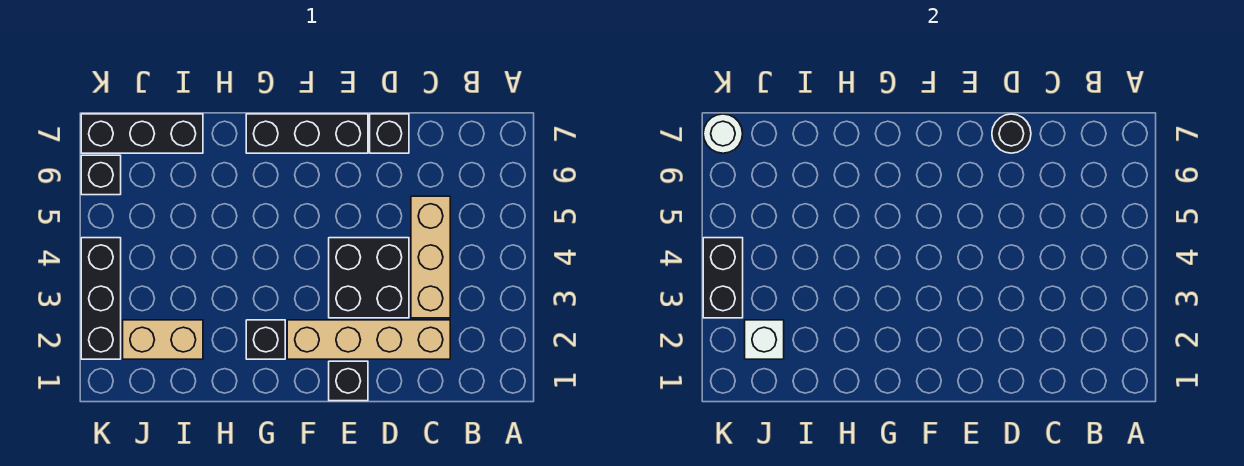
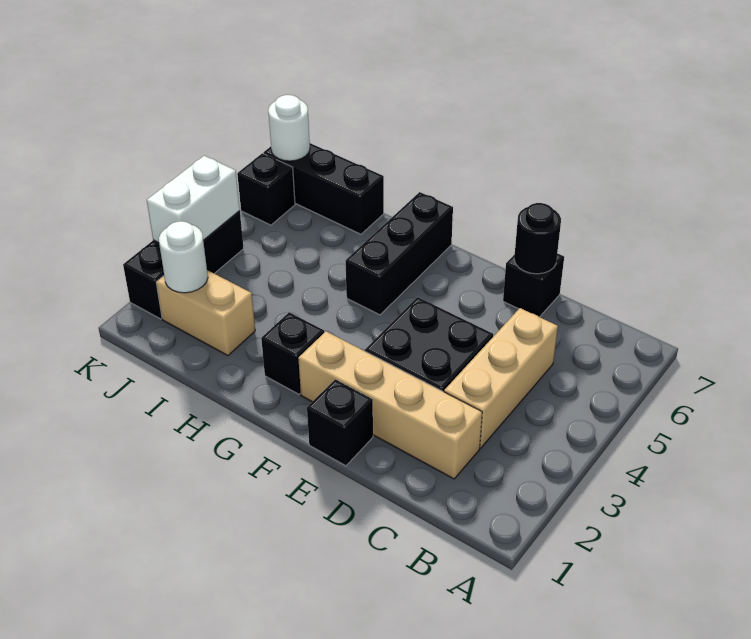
black brick E7:G7 level 1 -> black brick G5:G7 level 1
white brick J2 level 2 -> white round brick J2 level 2
black brick K3:K4 level 2 -> white brick K3:K4 level 2

